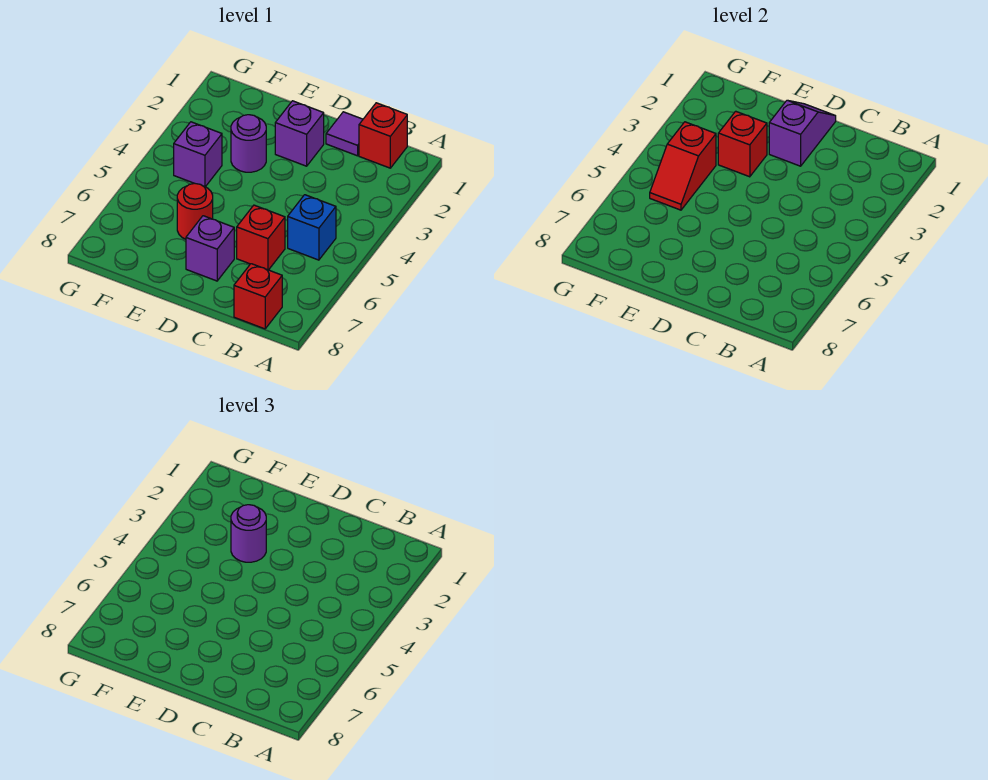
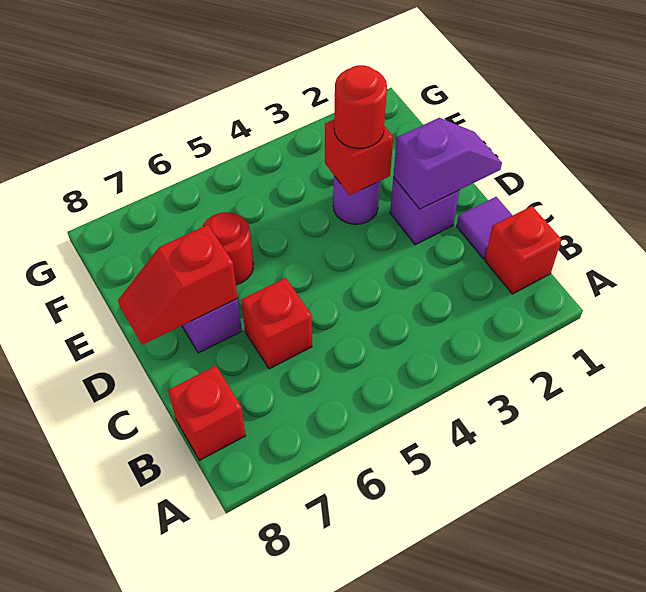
blue brick B5 level 1 -> none
purple round brick E3 level 3 -> red round brick E3 level 3
purple brick F4 level 1 -> none
red slope F4:F5 level 2 top 4 -> red slope D7:D8 level 2 top 7

